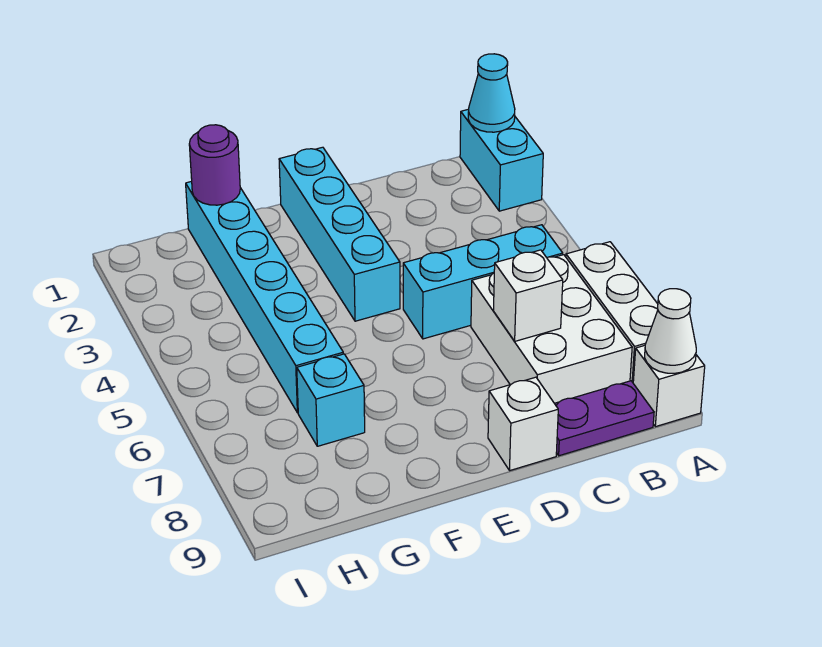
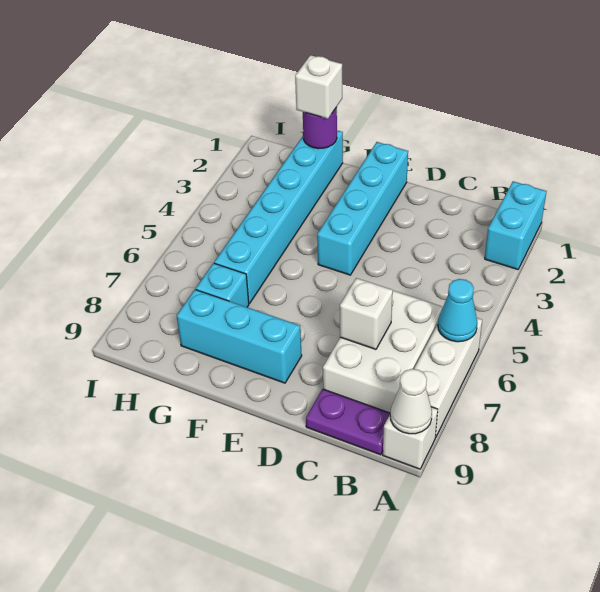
cyan cone A1 level 2 -> cyan cone A6 level 2
cyan brick B5:D5 level 1 -> cyan brick E8:G8 level 1
white brick D9 level 1 -> white brick G1 level 3

